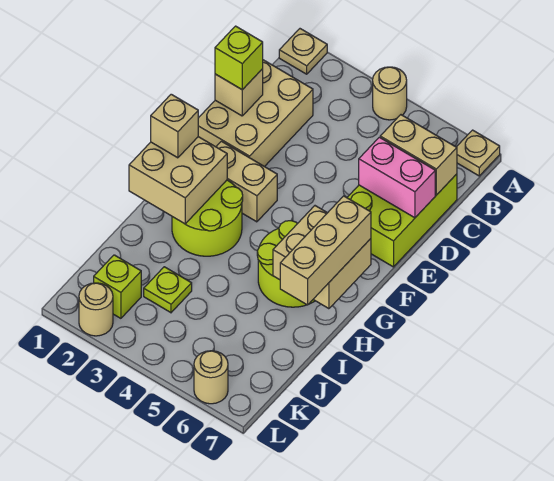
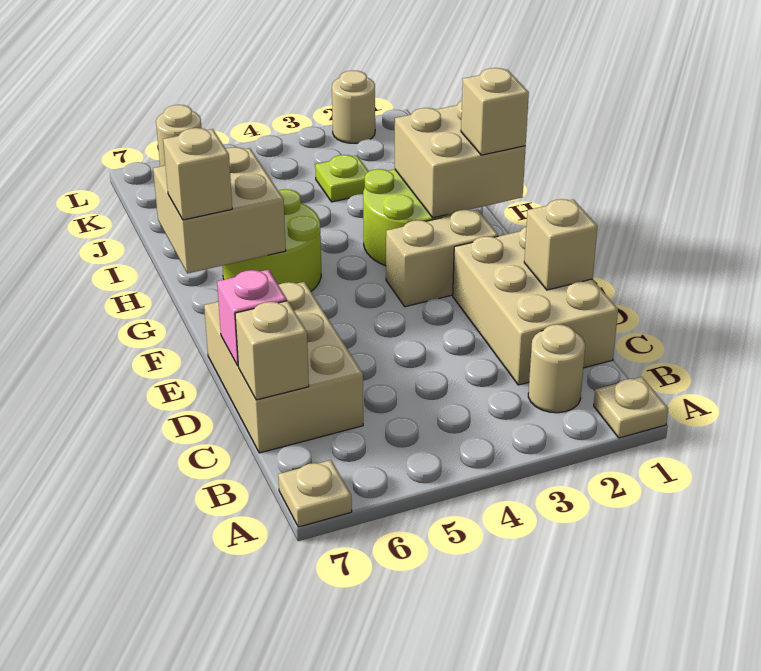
tan round brick A4 level 1 -> tan round brick B2 level 1
lime brick C6:E7 level 1 -> tan brick C6:E7 level 1
tan brick C6:C7 level 2 -> tan brick C7 level 2
lime brick D1 level 3 -> none
pink brick D6:D7 level 2 -> pink brick D7 level 2
tan brick G7:I7 level 3 -> tan brick G7 level 3
lime brick K2 level 1 -> none

